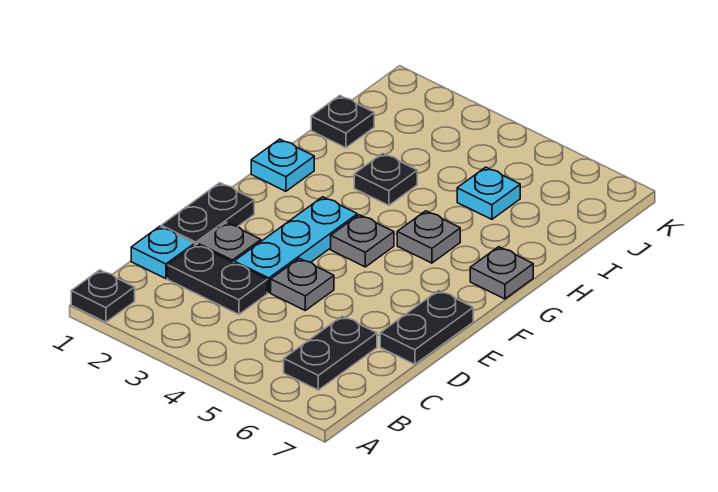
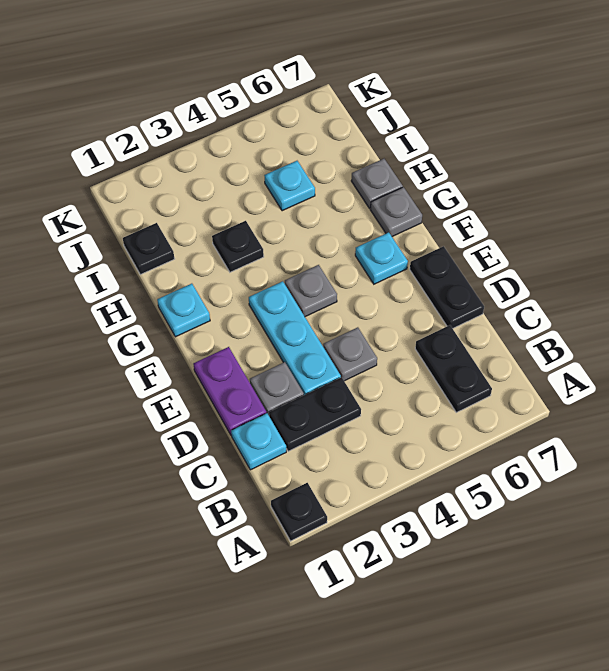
black plate D1:E1 level 1 -> purple plate D1:E1 level 1
none -> cyan plate F6 level 1
grey plate G5 level 1 -> grey plate H7 level 1

